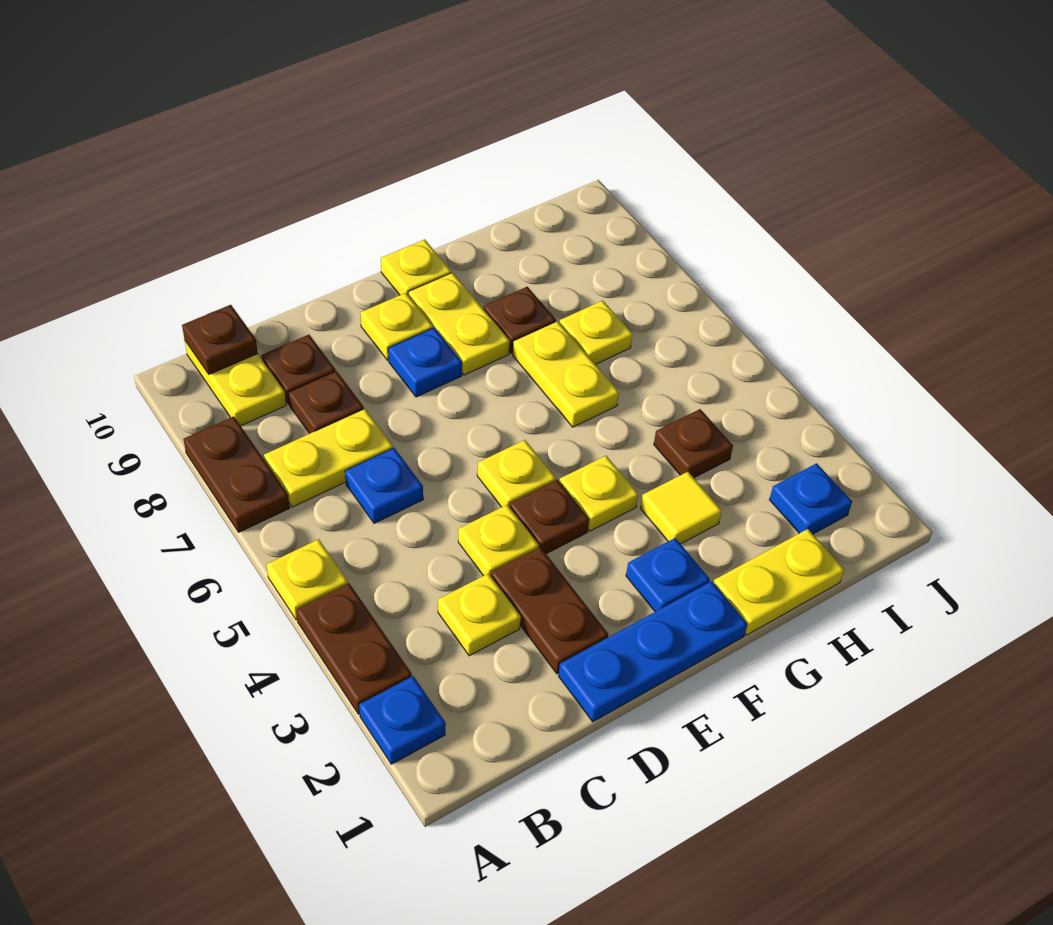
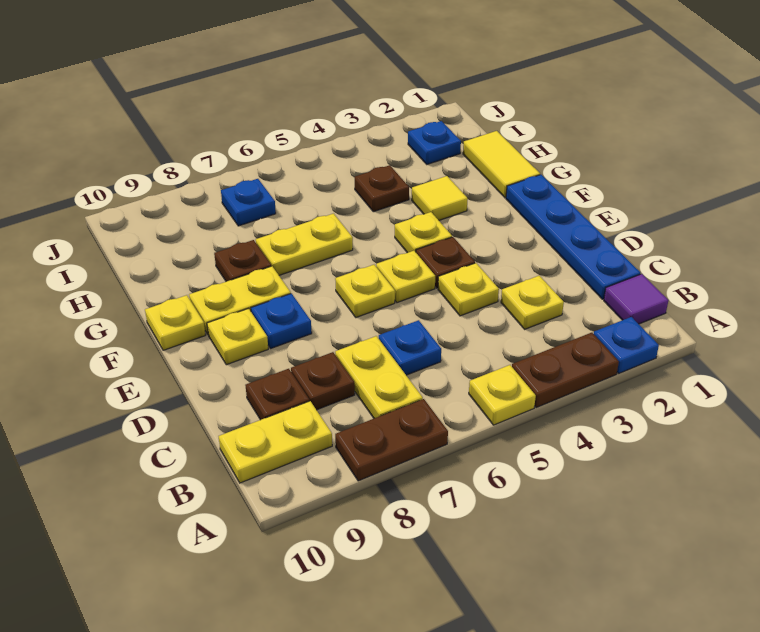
none -> purple tile B1 level 1
brown plate B10 level 2 -> none
blue plate D1:F1 level 1 -> blue plate C1:F1 level 1
brown plate D2:D3 level 1 -> none
blue plate F2 level 1 -> blue plate I7 level 1
yellow plate G1:H1 level 1 -> yellow tile G1:H1 level 1
yellow plate H7 level 1 -> yellow plate E6 level 1

